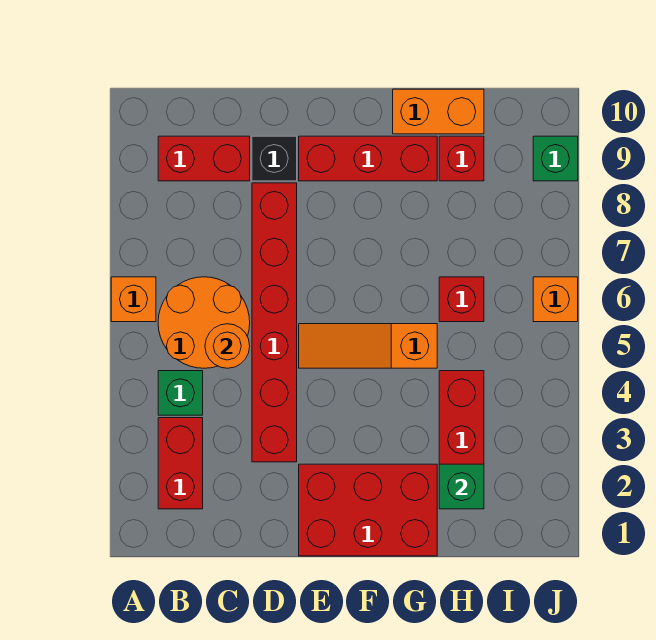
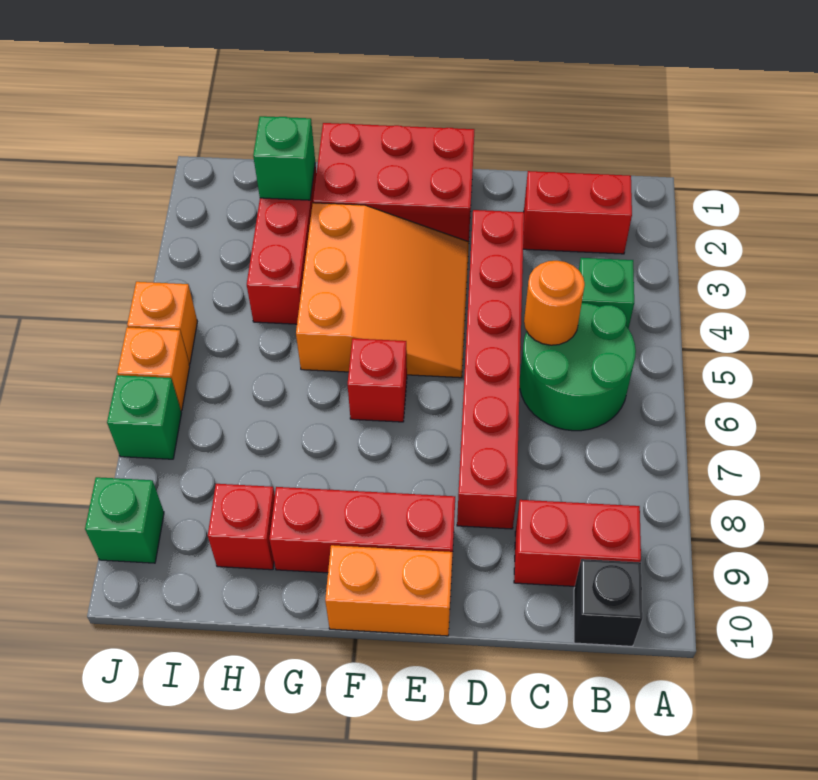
orange brick A6 level 1 -> orange brick J5 level 1
red brick B2:B3 level 1 -> red brick B2:C2 level 1
orange round brick B5:C6 level 1 -> green round brick B5:C6 level 1
black brick D9 level 1 -> black brick B10 level 1
orange slope E5:G5 level 1 top G -> orange slope E3:G5 level 1 top G
orange brick G10:H10 level 1 -> orange brick E10:F10 level 1
red brick H6 level 1 -> red brick F6 level 1
none -> green brick J7 level 1

